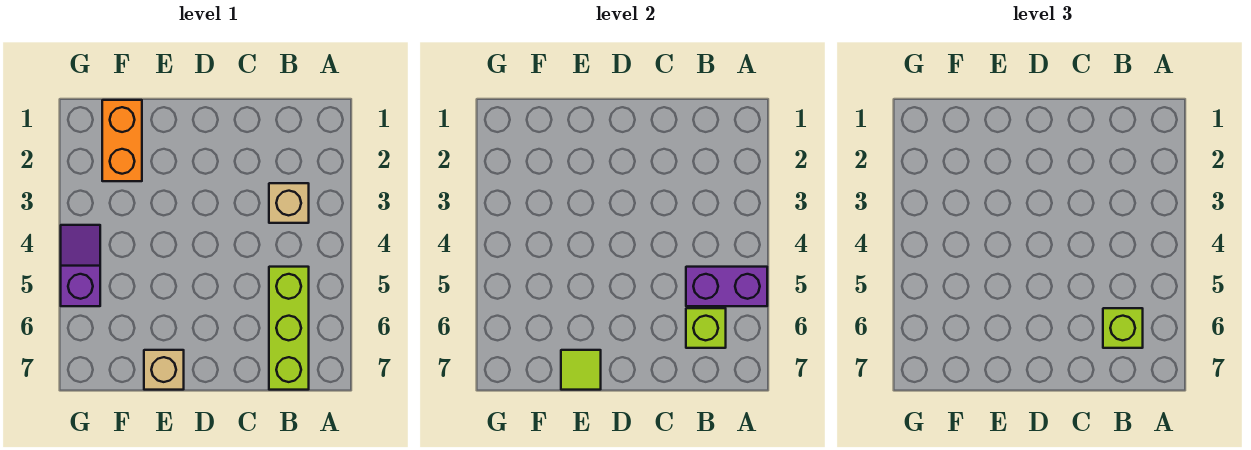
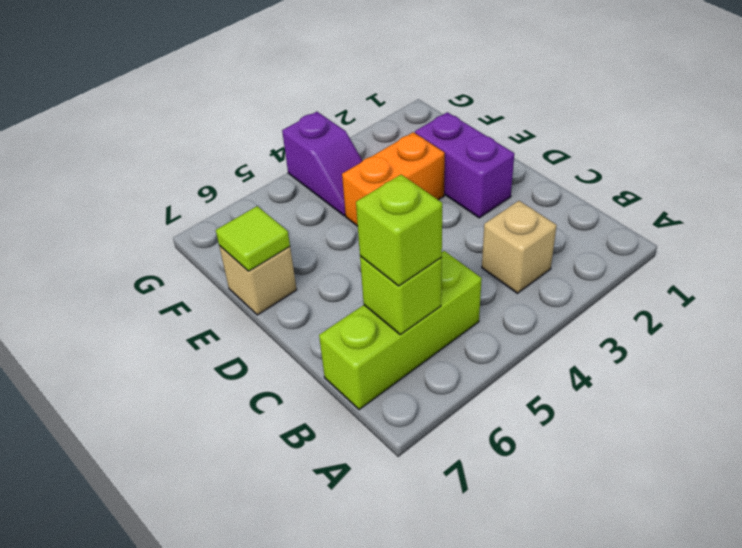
purple brick A5:B5 level 2 -> purple brick D2:E2 level 1
orange brick F1:F2 level 1 -> orange brick E3:E4 level 1
purple slope G4:G5 level 1 top 5 -> purple slope F4:G4 level 1 top G

